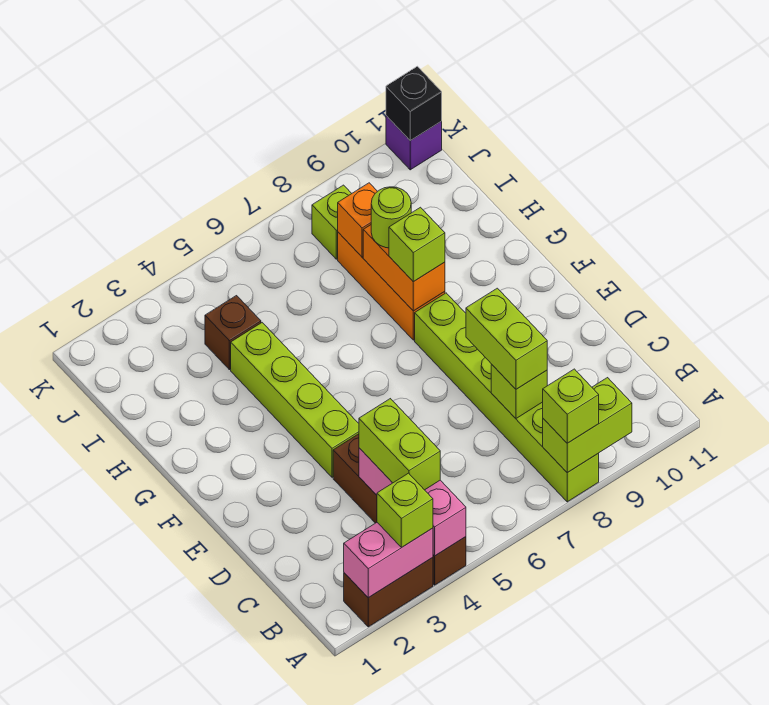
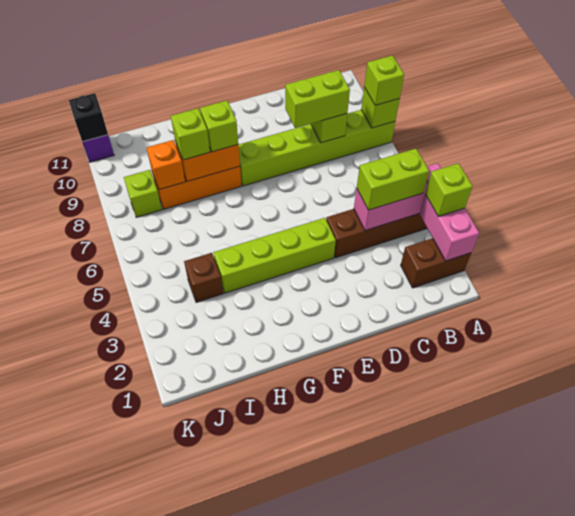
brown brick A2:A3 level 1 -> brown brick A2:B2 level 1
lime brick A8:A9 level 2 -> lime brick A8 level 2
lime round brick H8 level 3 -> lime brick H8 level 3

